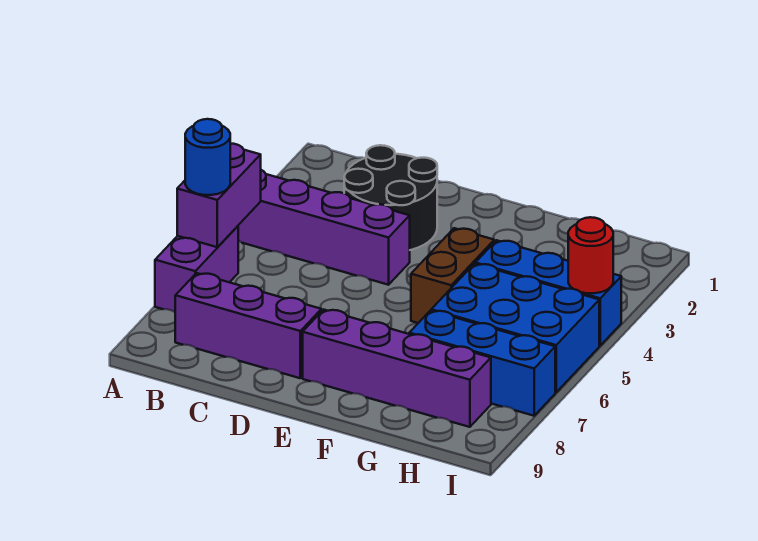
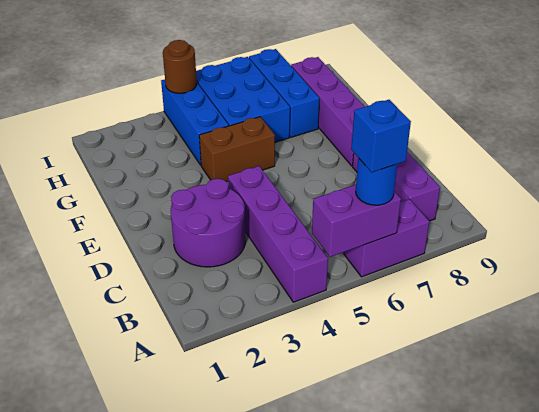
none -> blue brick A6 level 4
black round brick C2:D3 level 1 -> purple round brick C2:D3 level 1
red round brick I4 level 2 -> brown round brick I4 level 2

